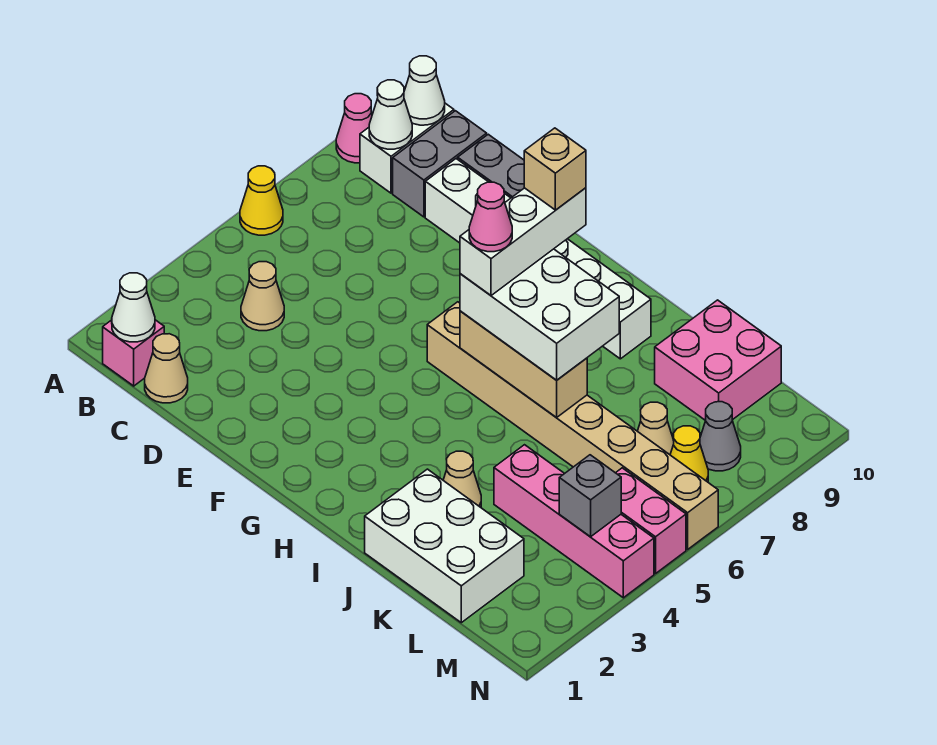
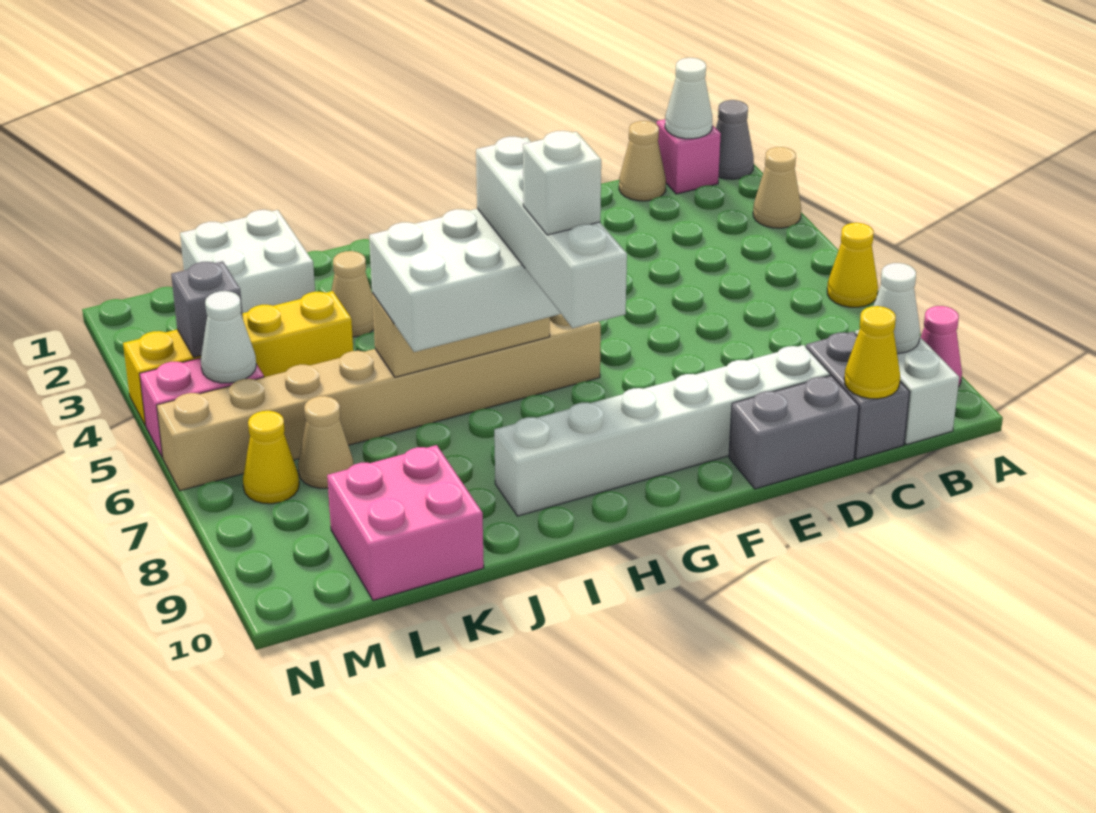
white cone B10 level 2 -> white cone M5 level 2
tan cone C4 level 1 -> tan cone A3 level 1
none -> yellow cone C10 level 2
white brick H6:H8 level 4 -> white brick H6:H9 level 4
pink cone H6 level 5 -> none
tan brick H8 level 5 -> white brick H8 level 5
white brick J1:L2 level 1 -> white brick K1:L2 level 1
pink brick K4:N4 level 1 -> yellow brick K4:N4 level 1
grey cone M8 level 1 -> grey cone A1 level 1

